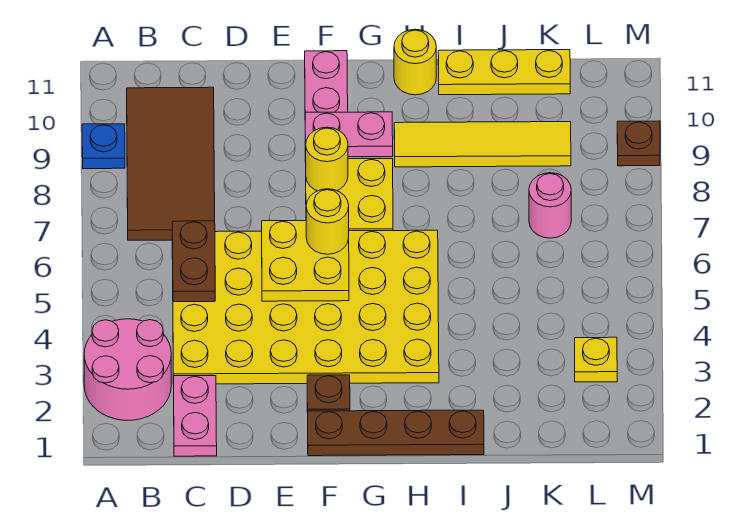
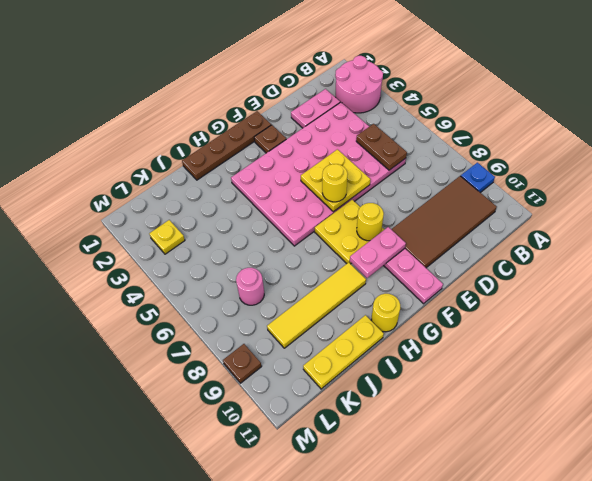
brown tile B7:C10 level 1 -> brown tile B9:E10 level 1
pink plate C1:C2 level 1 -> pink plate C2:D2 level 1
yellow plate C3:H6 level 1 -> pink plate C3:H6 level 1

